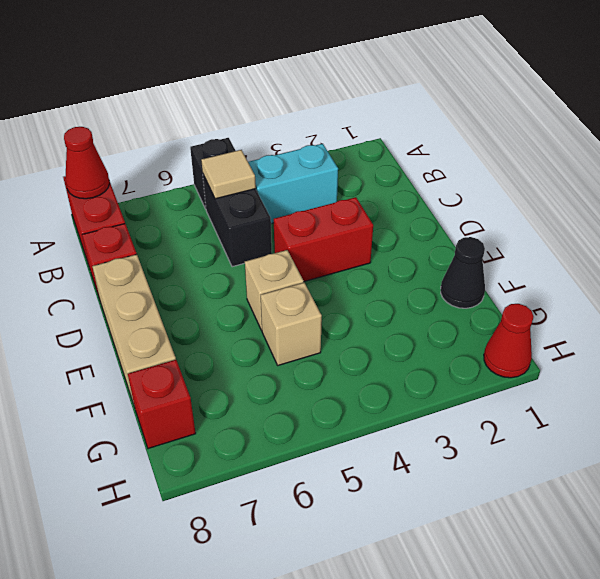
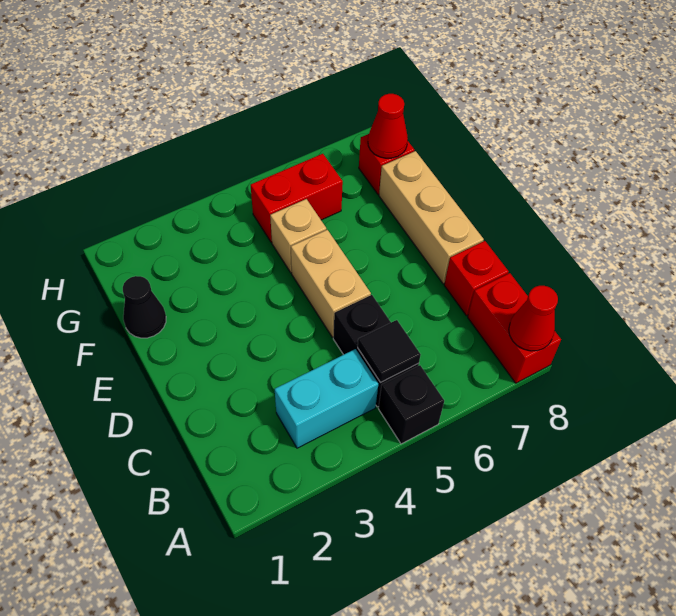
tan tile B5 level 2 -> black tile B5 level 2
red brick D3:D4 level 1 -> red brick G5:G6 level 1
tan brick E5 level 1 -> tan brick D5:E5 level 1
red cone H1 level 1 -> red cone G8 level 2

